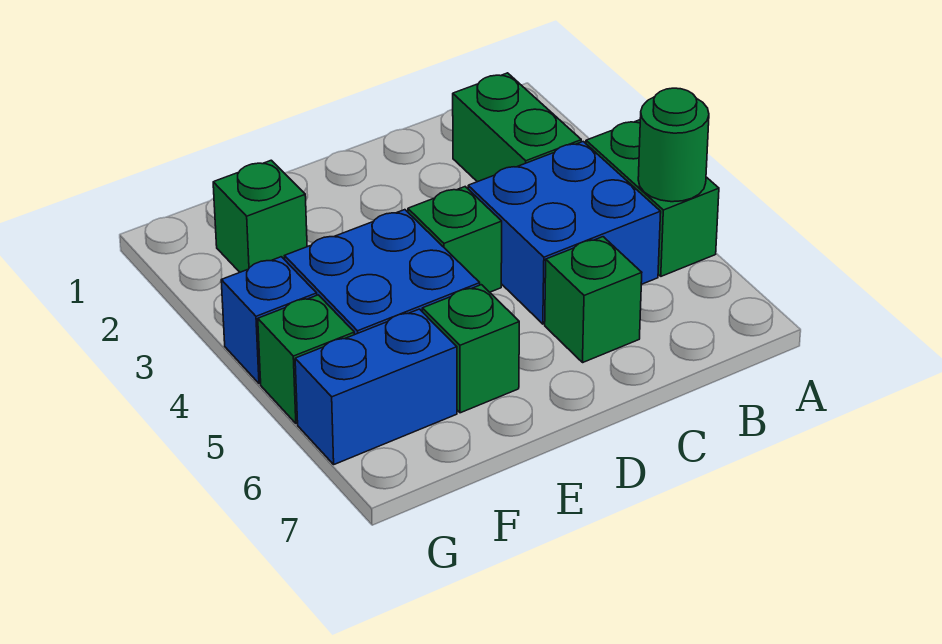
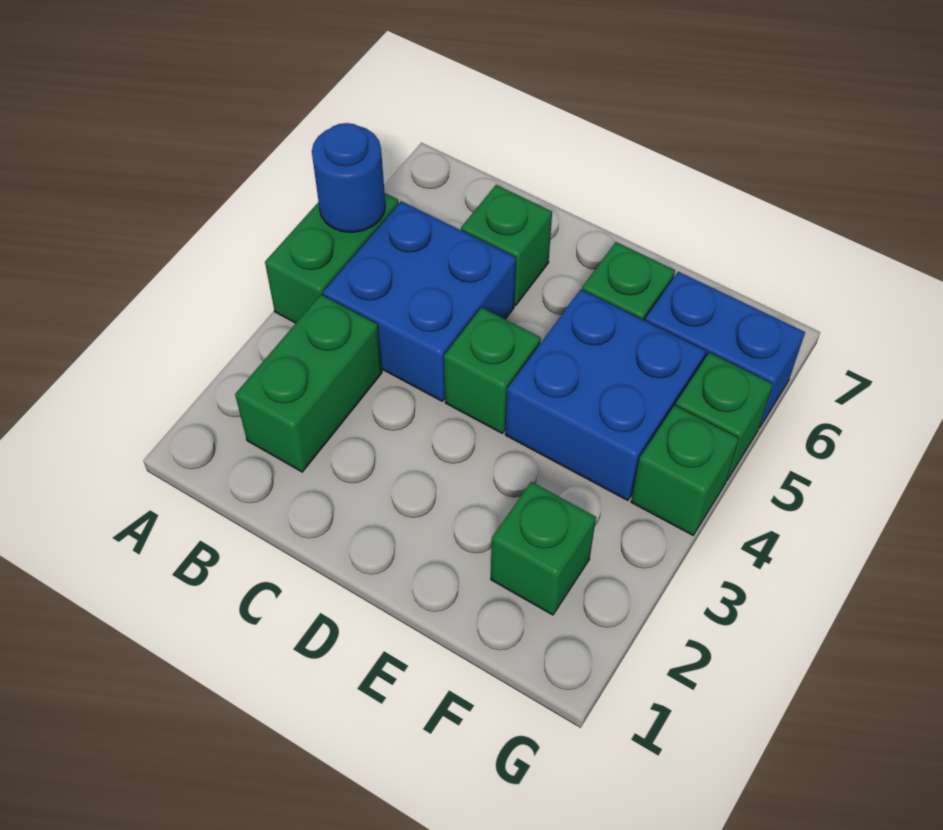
green round brick A5 level 2 -> blue round brick A5 level 2
blue brick G4 level 1 -> green brick G4 level 1

